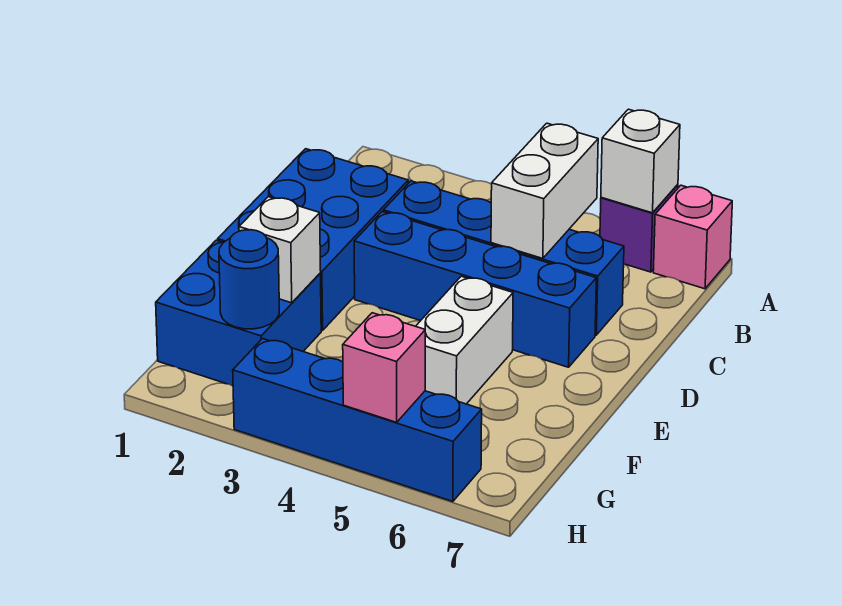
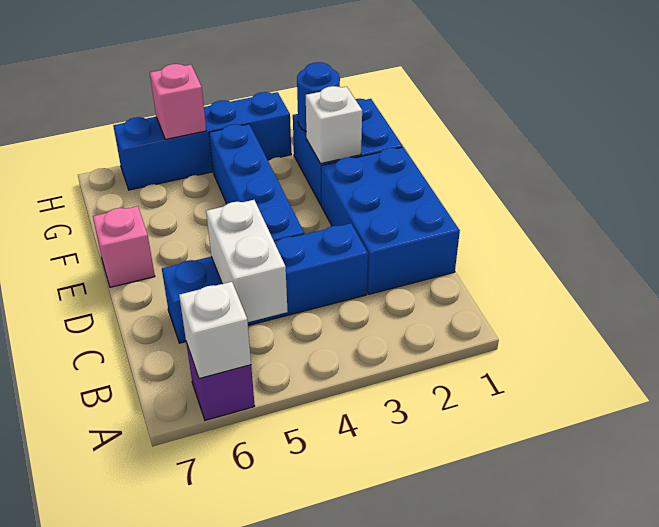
pink brick A7 level 1 -> pink brick E7 level 1
blue brick D3:D6 level 1 -> blue brick D4:G4 level 1
white brick E5:F5 level 1 -> none

